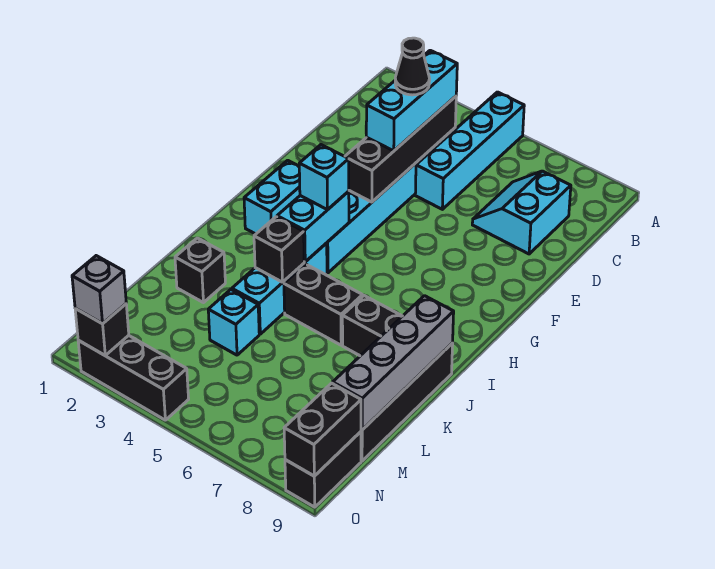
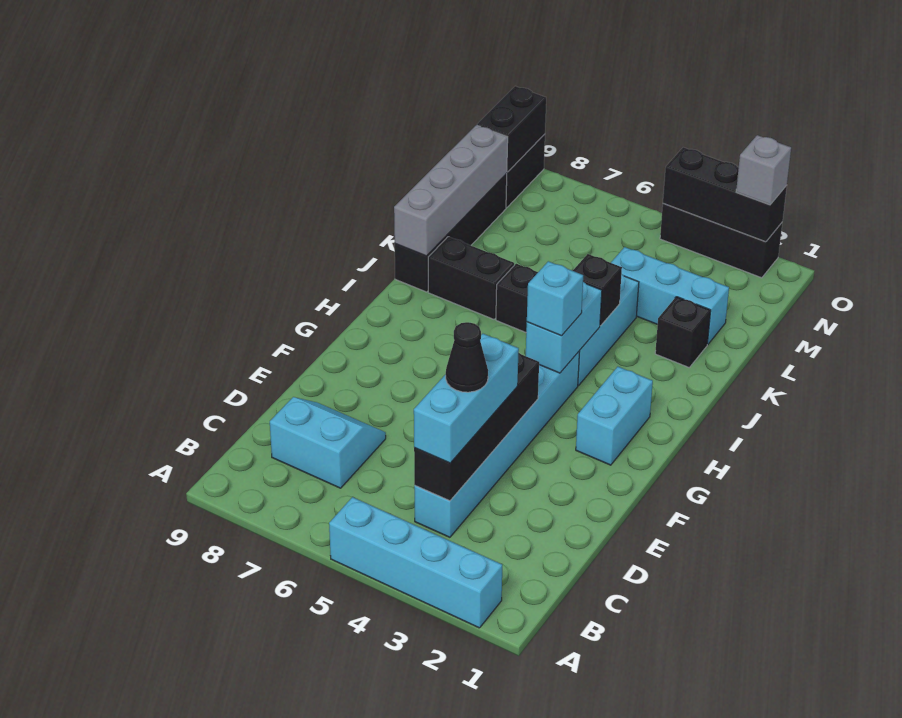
cyan brick A5:D5 level 1 -> cyan brick A2:A5 level 1
cyan slope C7:D8 level 1 top 8 -> cyan slope C7:D8 level 1 top C
cyan brick L4 level 1 -> cyan brick L2:L4 level 1
black brick O2 level 2 -> black brick O2:O4 level 2

